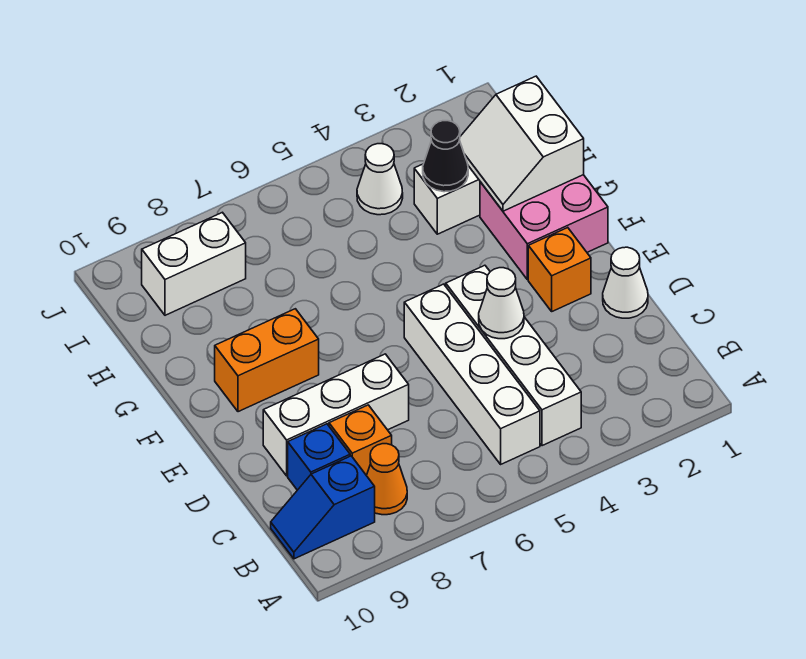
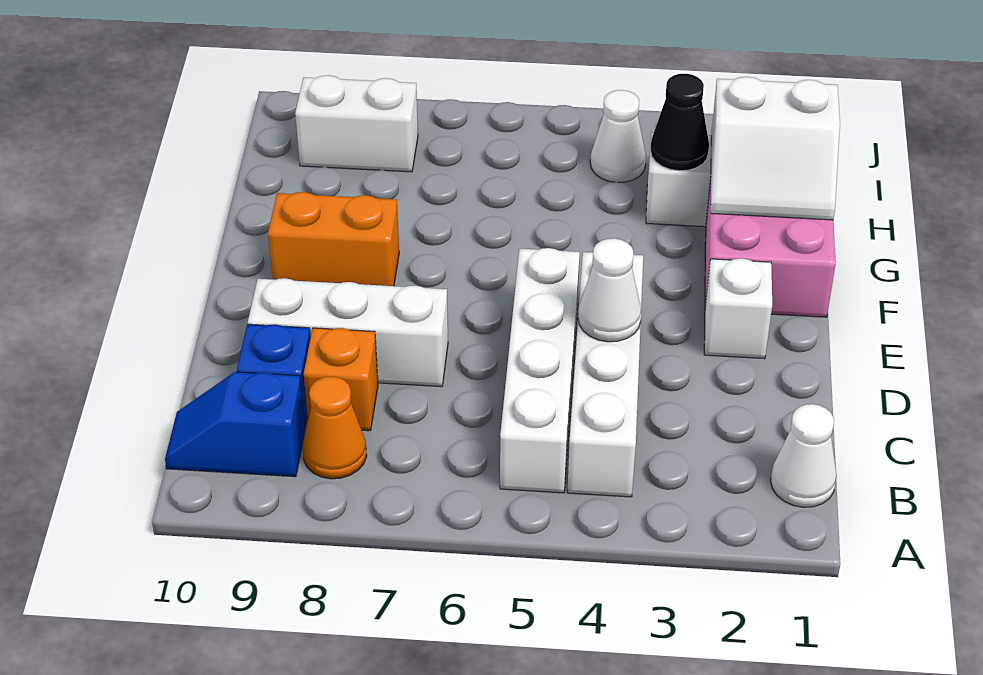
white cone D1 level 1 -> white cone B1 level 1
orange brick E2 level 1 -> white brick E2 level 1
white slope G1:H2 level 2 top 1 -> white slope G1:H2 level 2 top H

